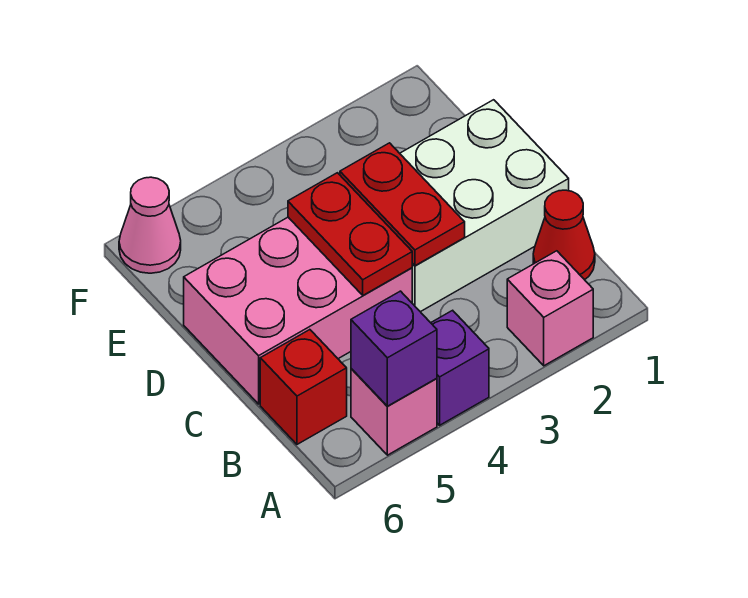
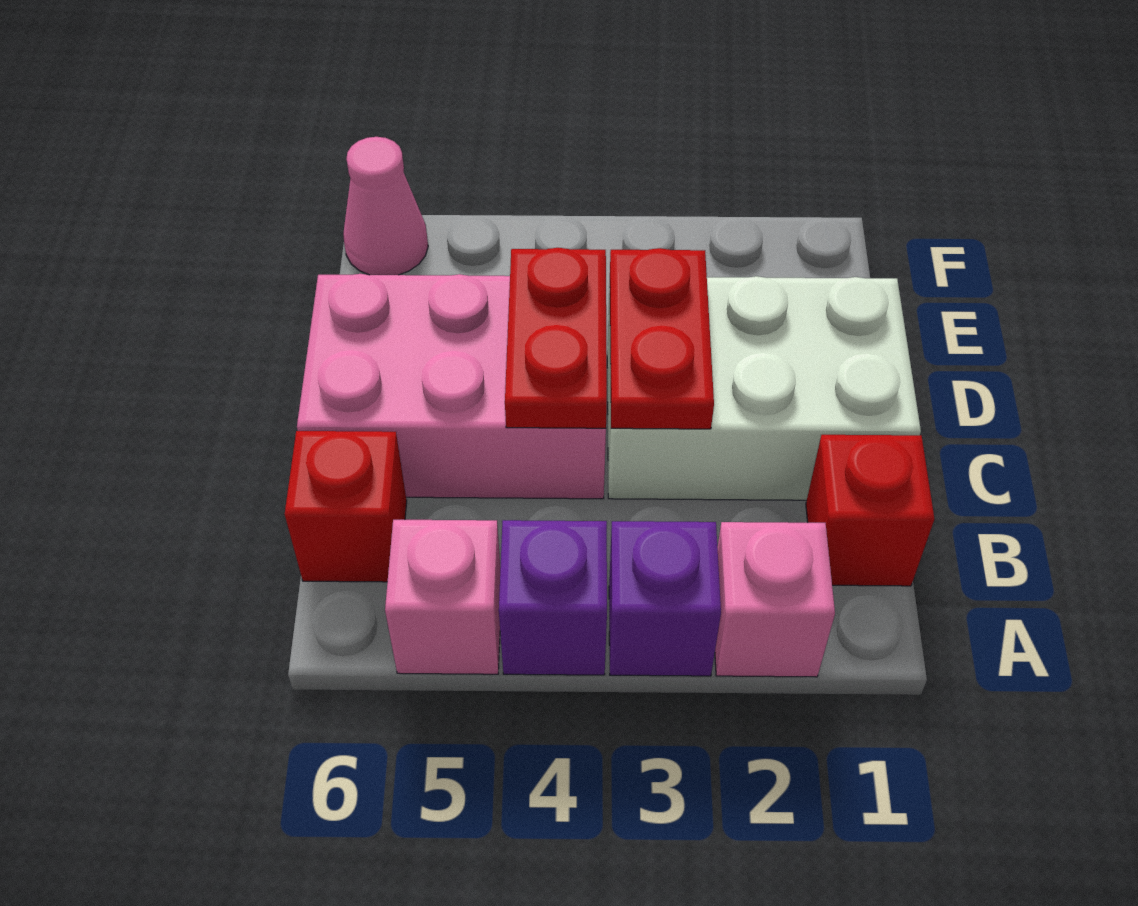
purple brick A5 level 2 -> purple brick A3 level 1
red cone B1 level 1 -> red brick B1 level 1

